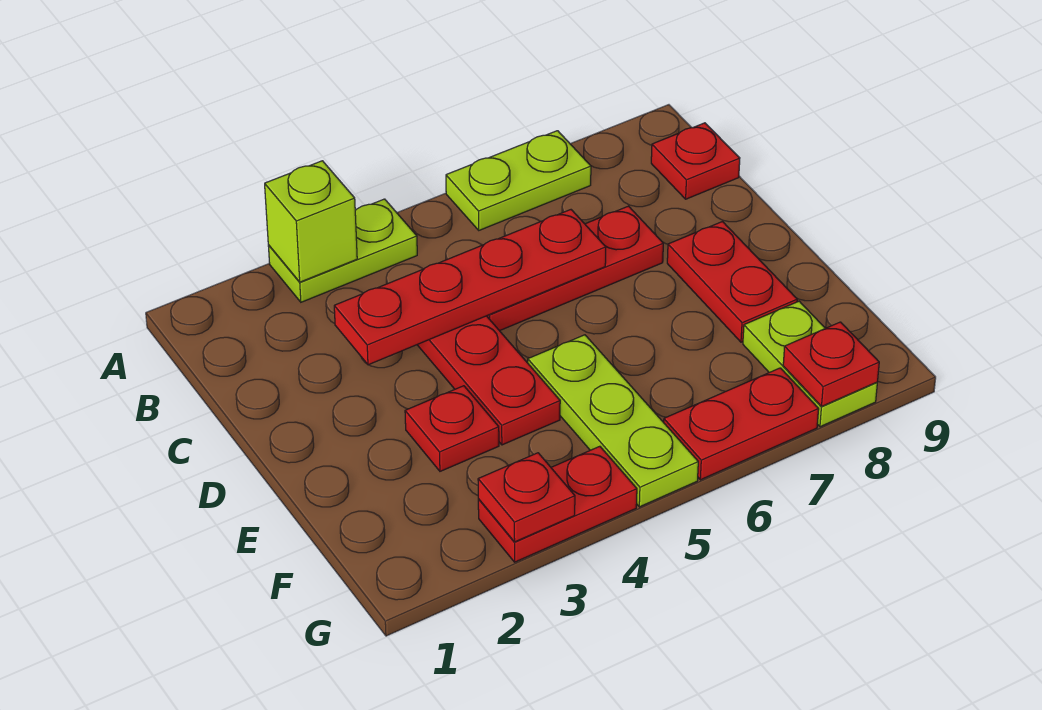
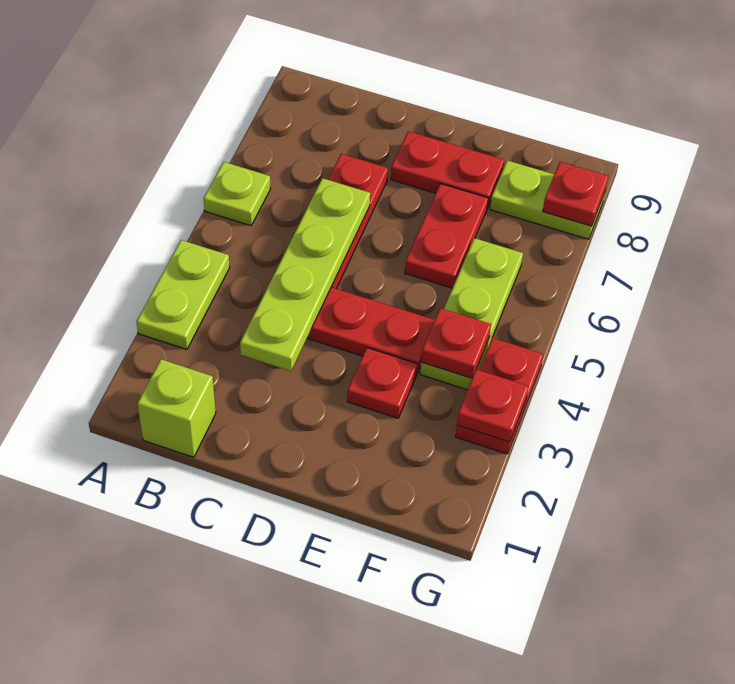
lime brick A3 level 2 -> lime brick B1 level 1
lime plate A6:A7 level 1 -> lime plate A6 level 1
red plate B9 level 1 -> red plate F4 level 2
red plate C3:C6 level 2 -> lime plate C3:C6 level 2
lime plate E5:G5 level 1 -> lime plate F4:F6 level 1
red plate G6:G7 level 1 -> red plate E6:E7 level 1

